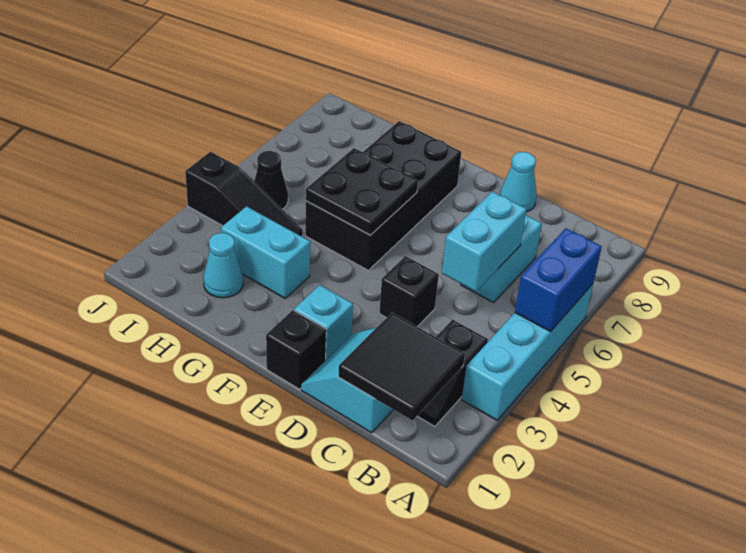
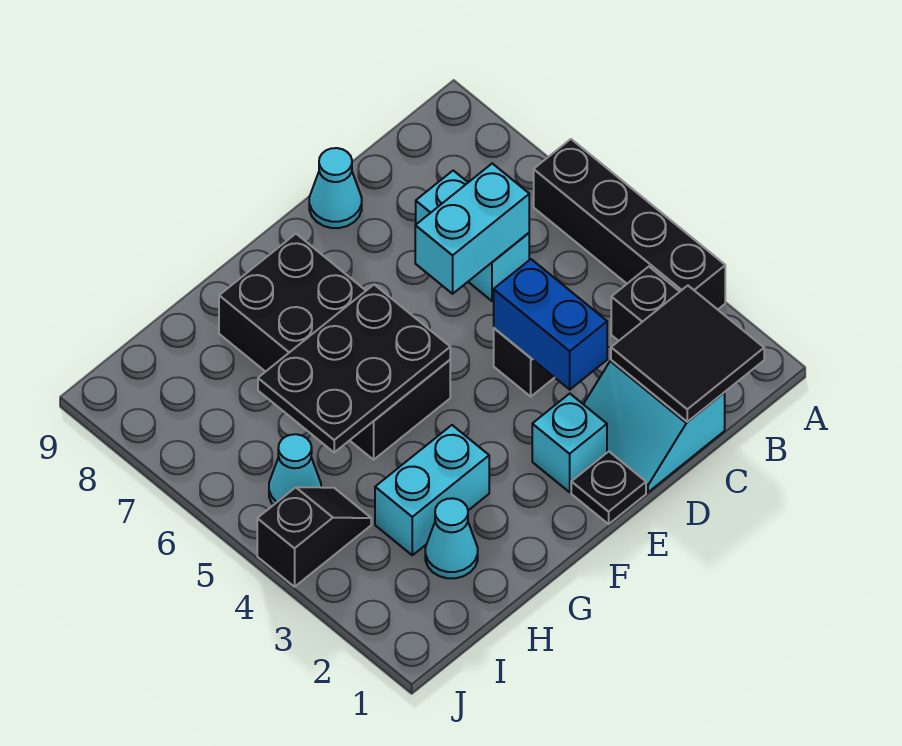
cyan brick A3:A6 level 1 -> black brick A3:A6 level 1
blue brick A5:A6 level 2 -> blue brick D3:D4 level 2
cyan brick C5:C6 level 2 -> cyan brick C6:D6 level 2
black brick E1 level 1 -> black plate E1 level 1
black plate F5:G6 level 2 -> black plate F5:H6 level 2
black slope H4:J4 level 1 top J -> black slope I4:J4 level 1 top J
black cone I5 level 1 -> cyan cone I5 level 1

